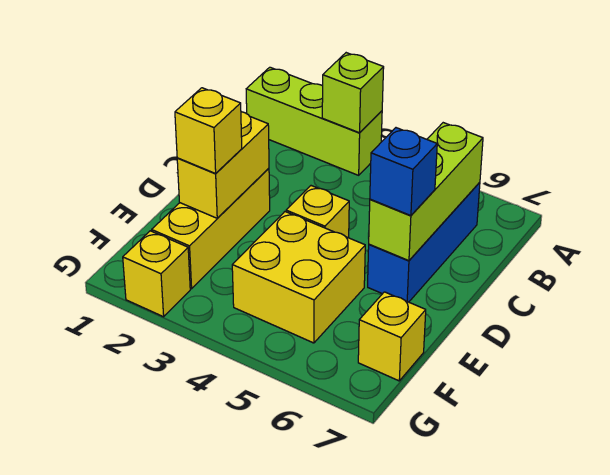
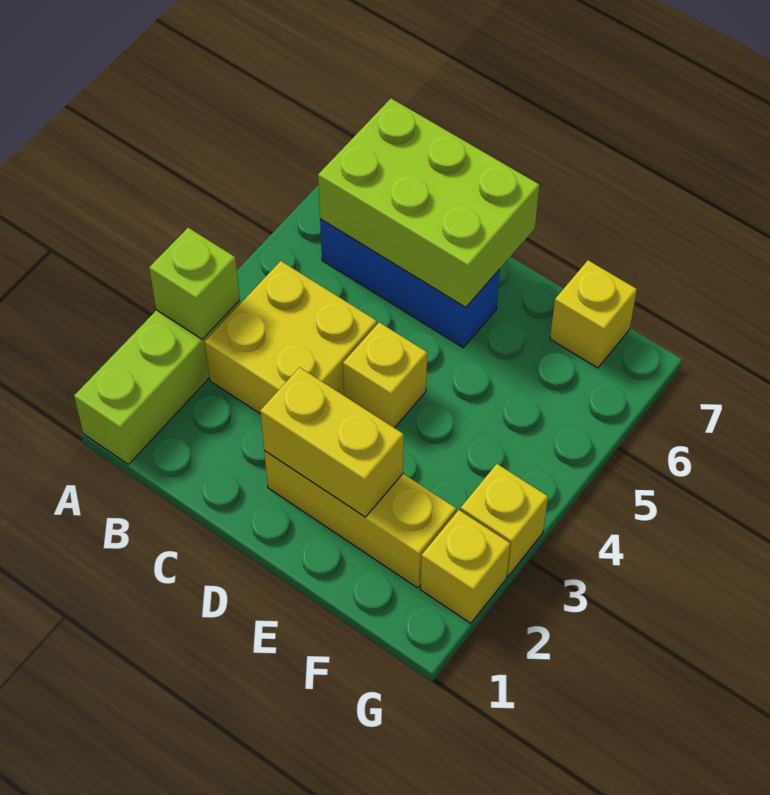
lime brick B6:D6 level 2 -> lime brick B6:D7 level 2
blue brick D6 level 3 -> none
yellow brick E2 level 3 -> yellow brick G3 level 1
yellow brick E4:F5 level 1 -> yellow brick B3:C4 level 1

